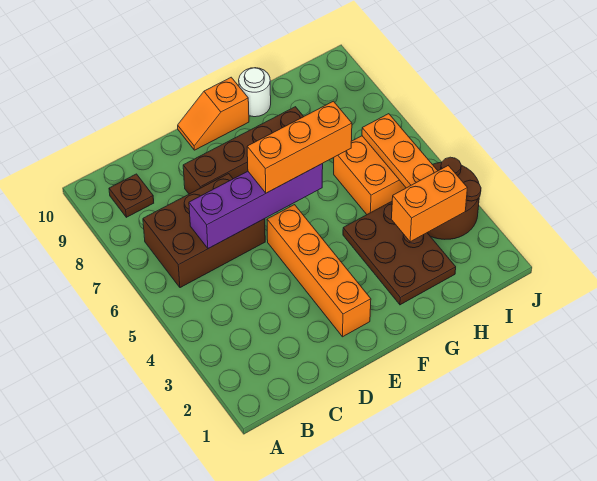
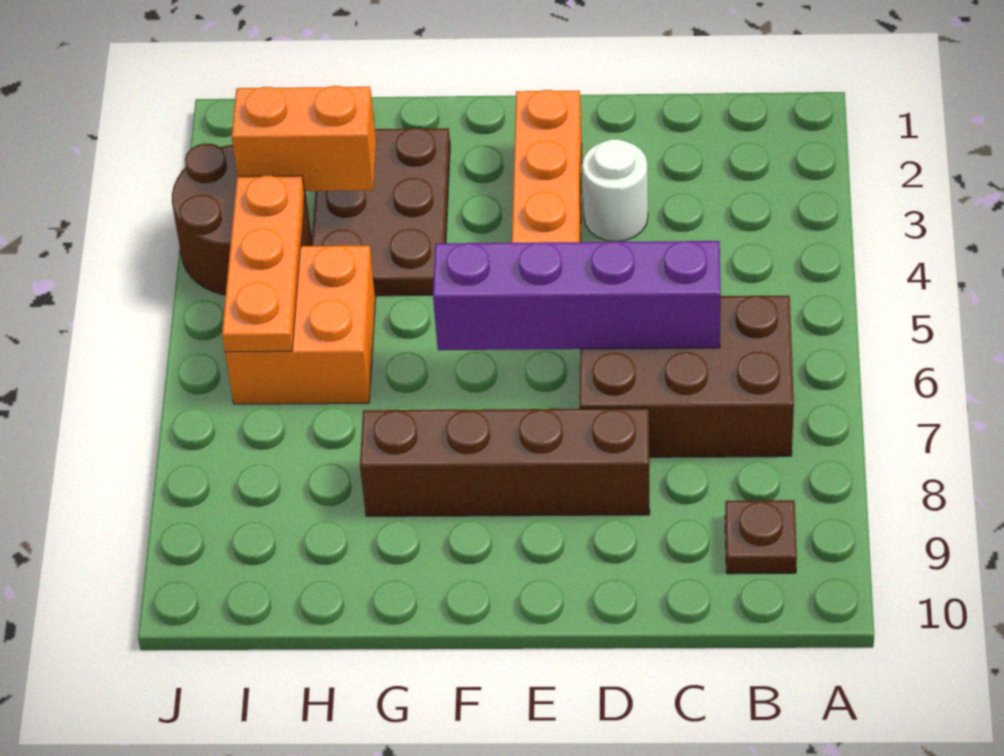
orange brick E6:G6 level 3 -> none
orange slope E10:F10 level 1 top F -> none
white round brick G10 level 1 -> white round brick D3 level 1

